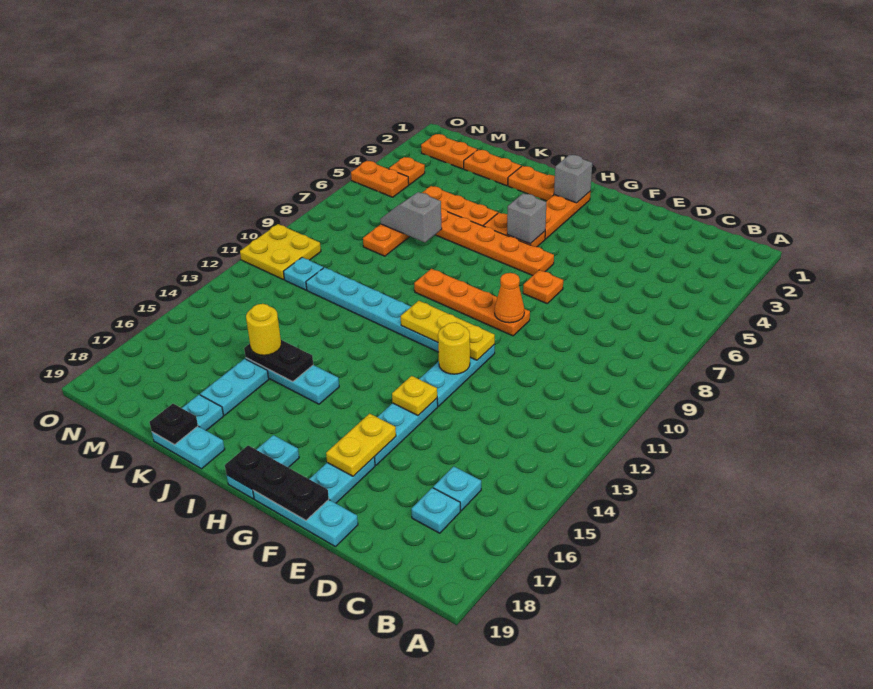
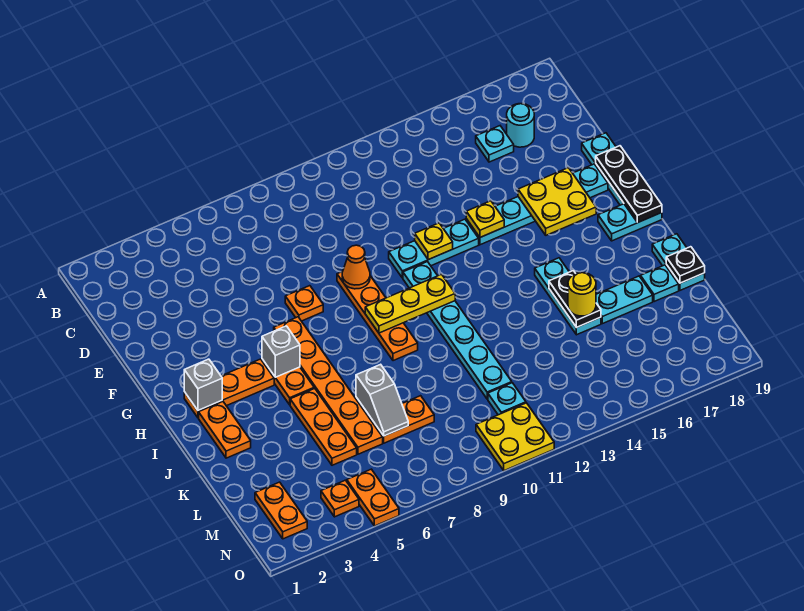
cyan plate C17 level 1 -> cyan round brick C17 level 1
yellow plate F11:H11 level 2 -> yellow plate H9:H11 level 2
yellow round brick F12 level 2 -> yellow plate F12 level 2
yellow plate F16:F17 level 2 -> yellow plate F16:G17 level 2
orange plate K2:L2 level 1 -> none

